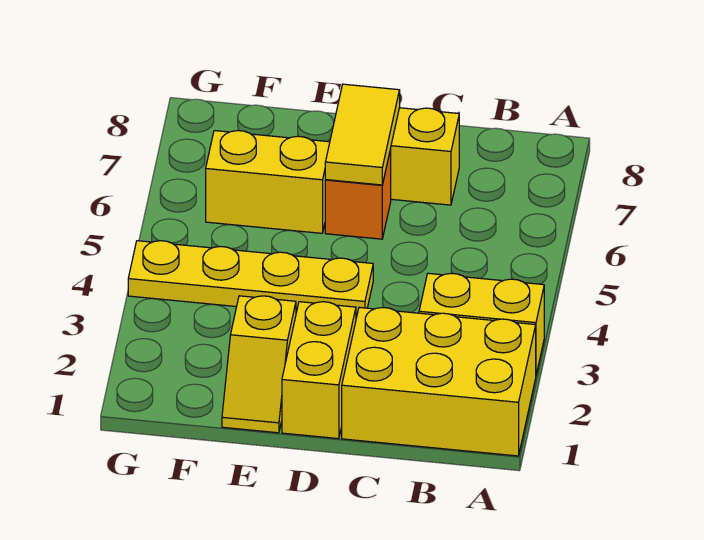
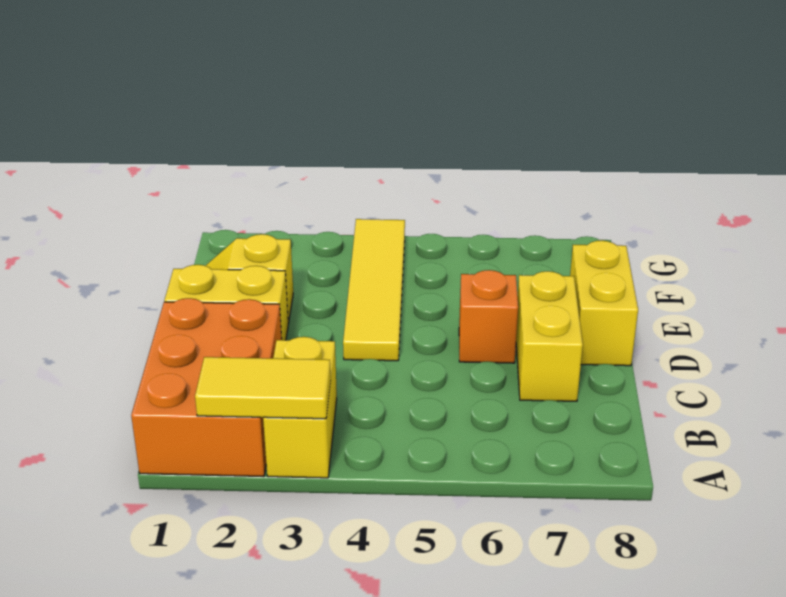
yellow brick A1:C2 level 1 -> orange brick A1:C2 level 1
yellow plate D4:G4 level 1 -> yellow tile D4:G4 level 1
yellow tile D6:D7 level 2 -> yellow tile A2:A3 level 2
yellow brick E6:F6 level 1 -> yellow brick D8:E8 level 1

